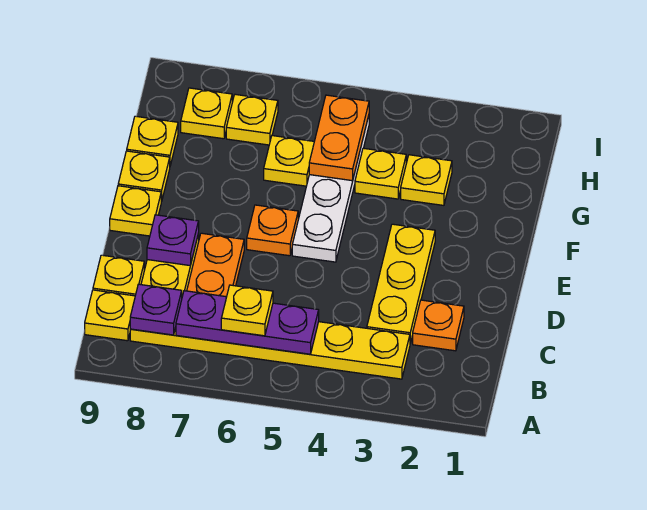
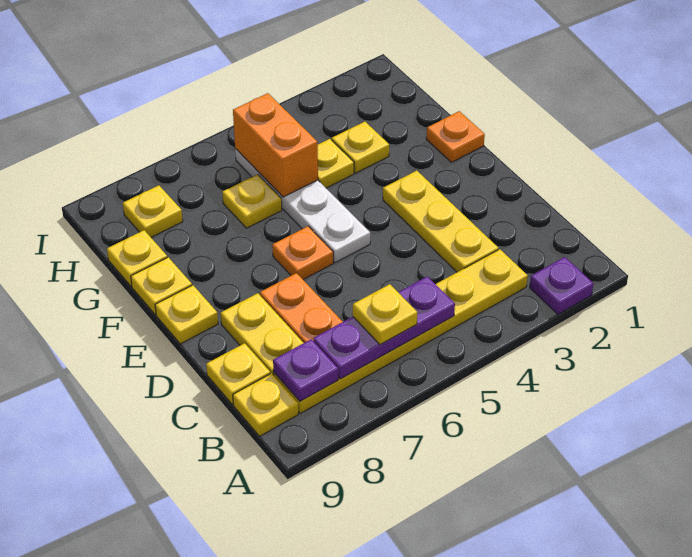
orange plate C2 level 1 -> orange plate F1 level 1
purple plate D8 level 2 -> purple plate A2 level 1
orange plate G5:H5 level 2 -> orange brick G5:H5 level 2
yellow plate H7 level 1 -> none

